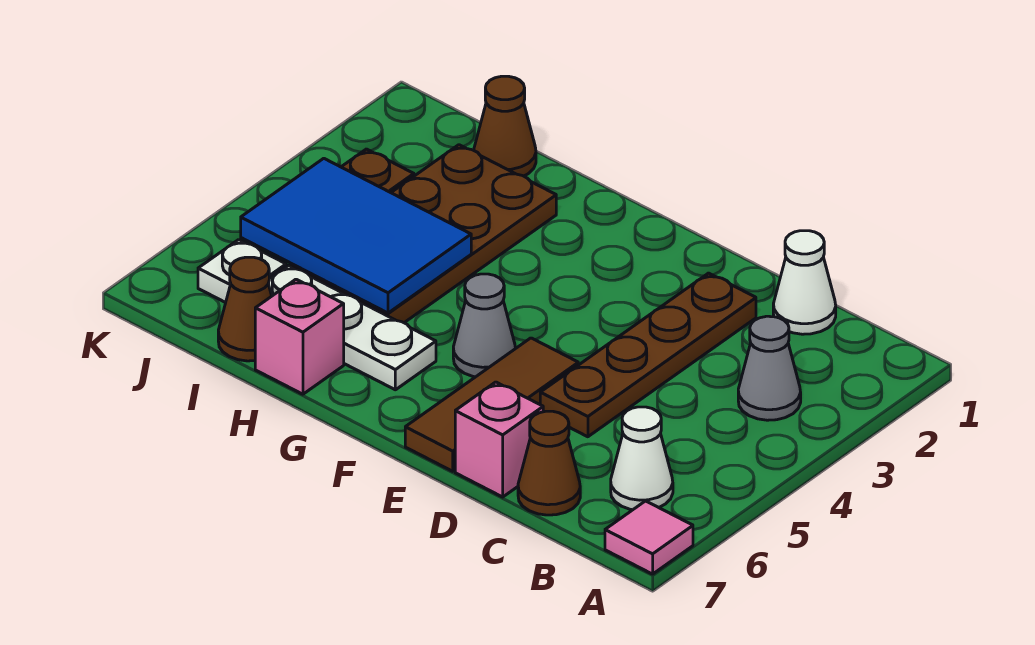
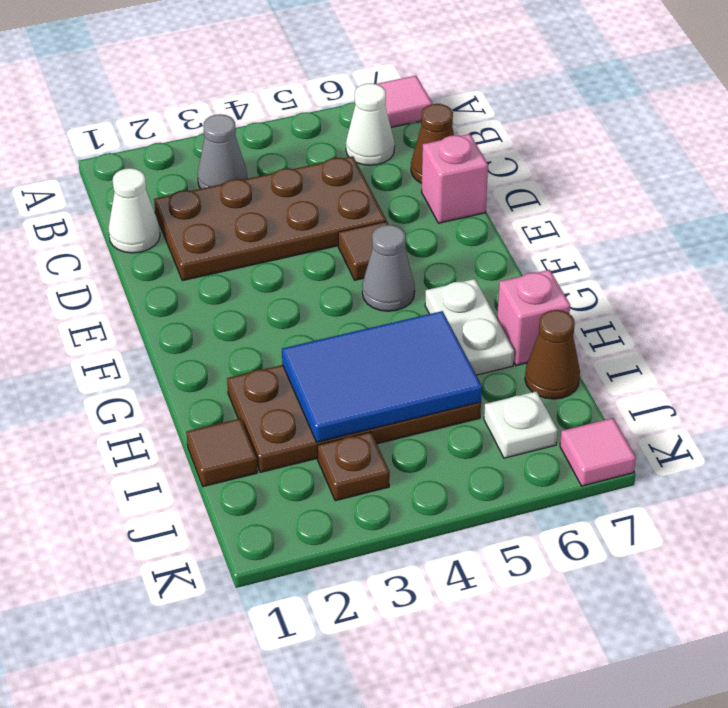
brown plate D2:D5 level 1 -> brown plate C2:D5 level 1
brown tile E5:E7 level 1 -> brown tile E5 level 1
white plate G6:I6 level 1 -> white plate G6:H6 level 1
blue tile H4:J5 level 2 -> blue tile H3:I5 level 2
brown cone I1 level 1 -> brown tile I1 level 1
none -> pink tile K7 level 1

